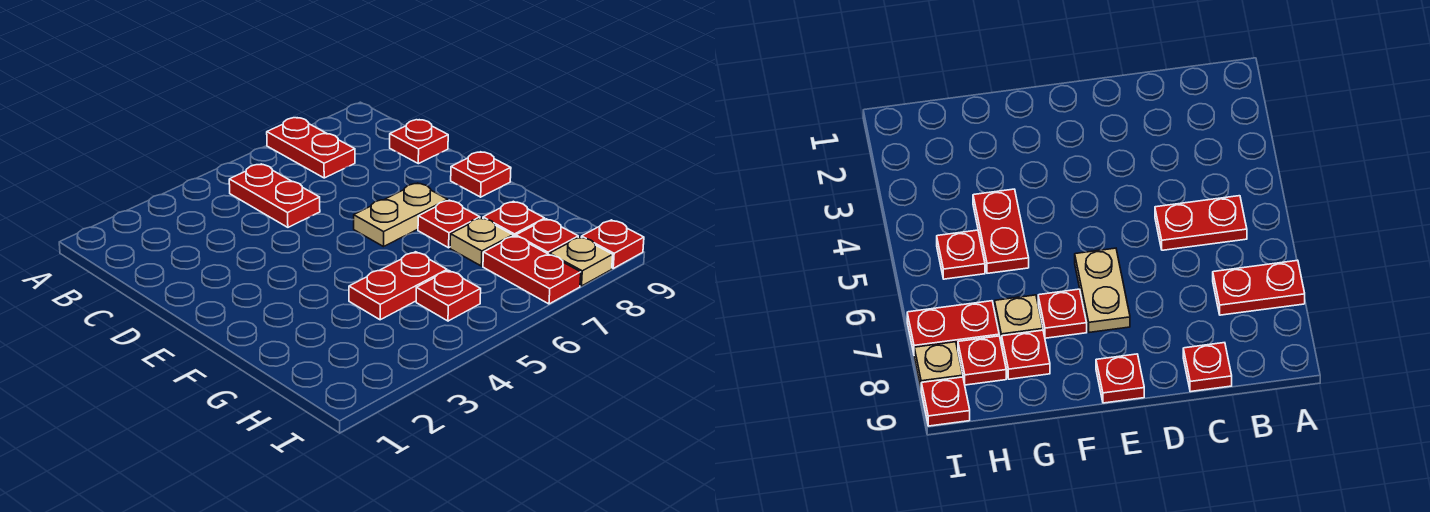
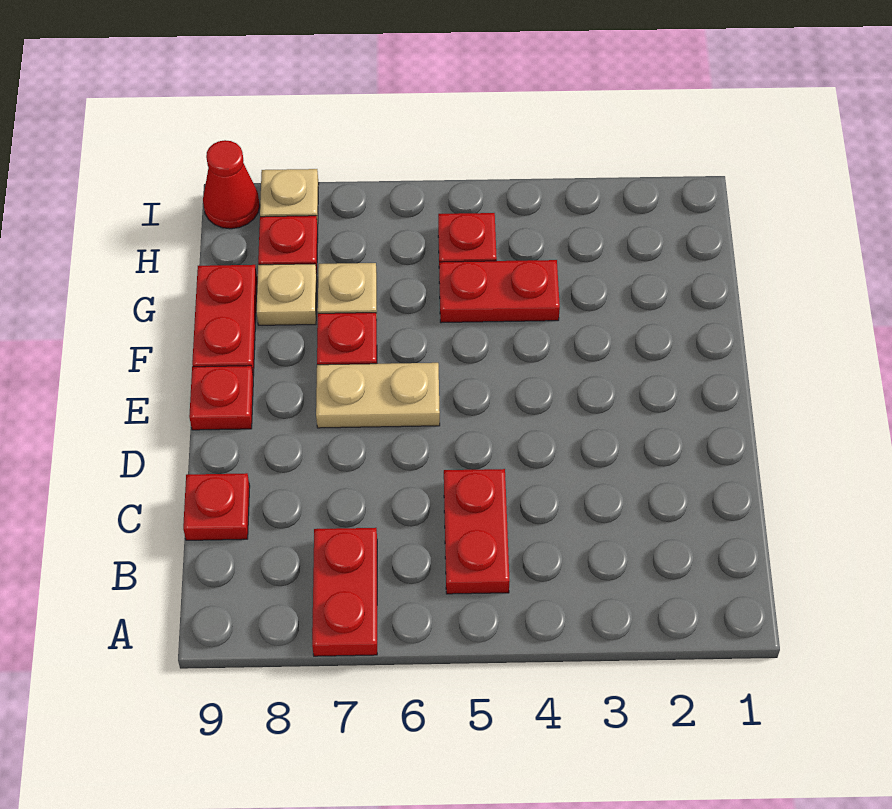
red plate G8 level 1 -> tan plate G8 level 1
red plate H7:I7 level 1 -> red plate F9:G9 level 1
red plate I9 level 1 -> red cone I9 level 1

